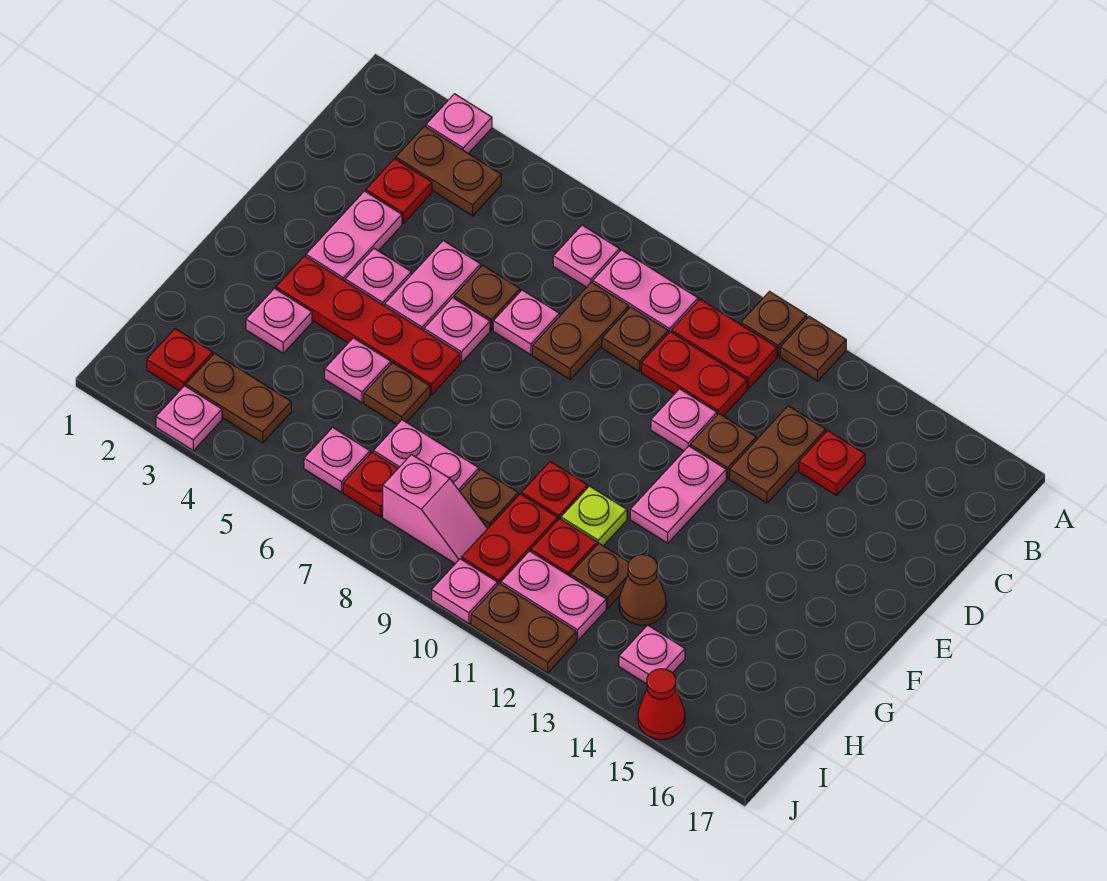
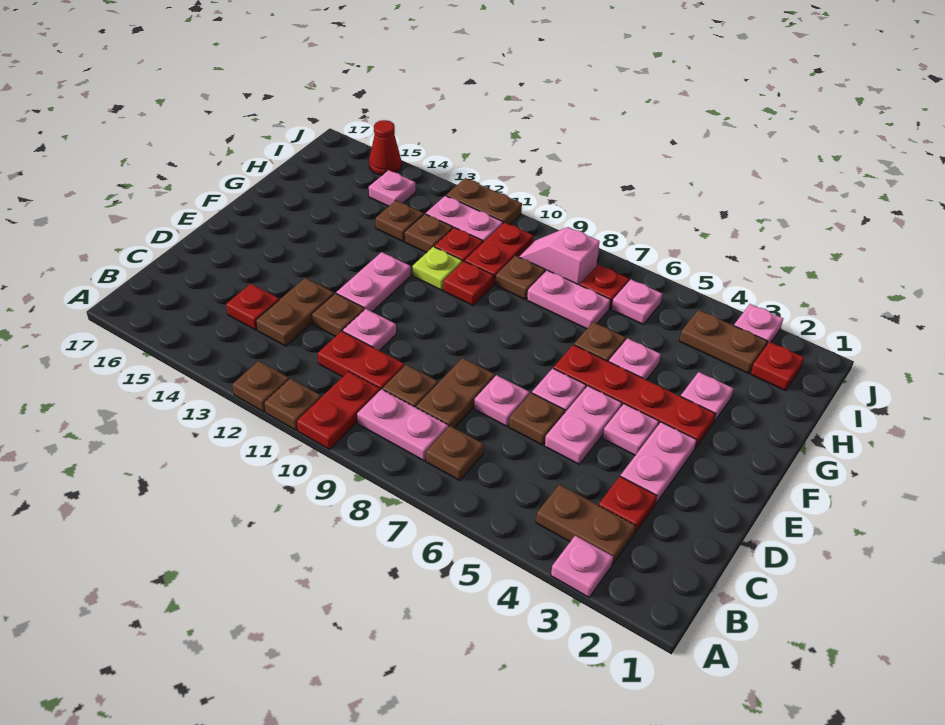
pink plate B7 level 1 -> brown plate B7 level 1
red plate B10:B11 level 1 -> red plate A10:B10 level 1
brown cone H13 level 1 -> brown plate H13 level 1
pink plate J10 level 1 -> none

